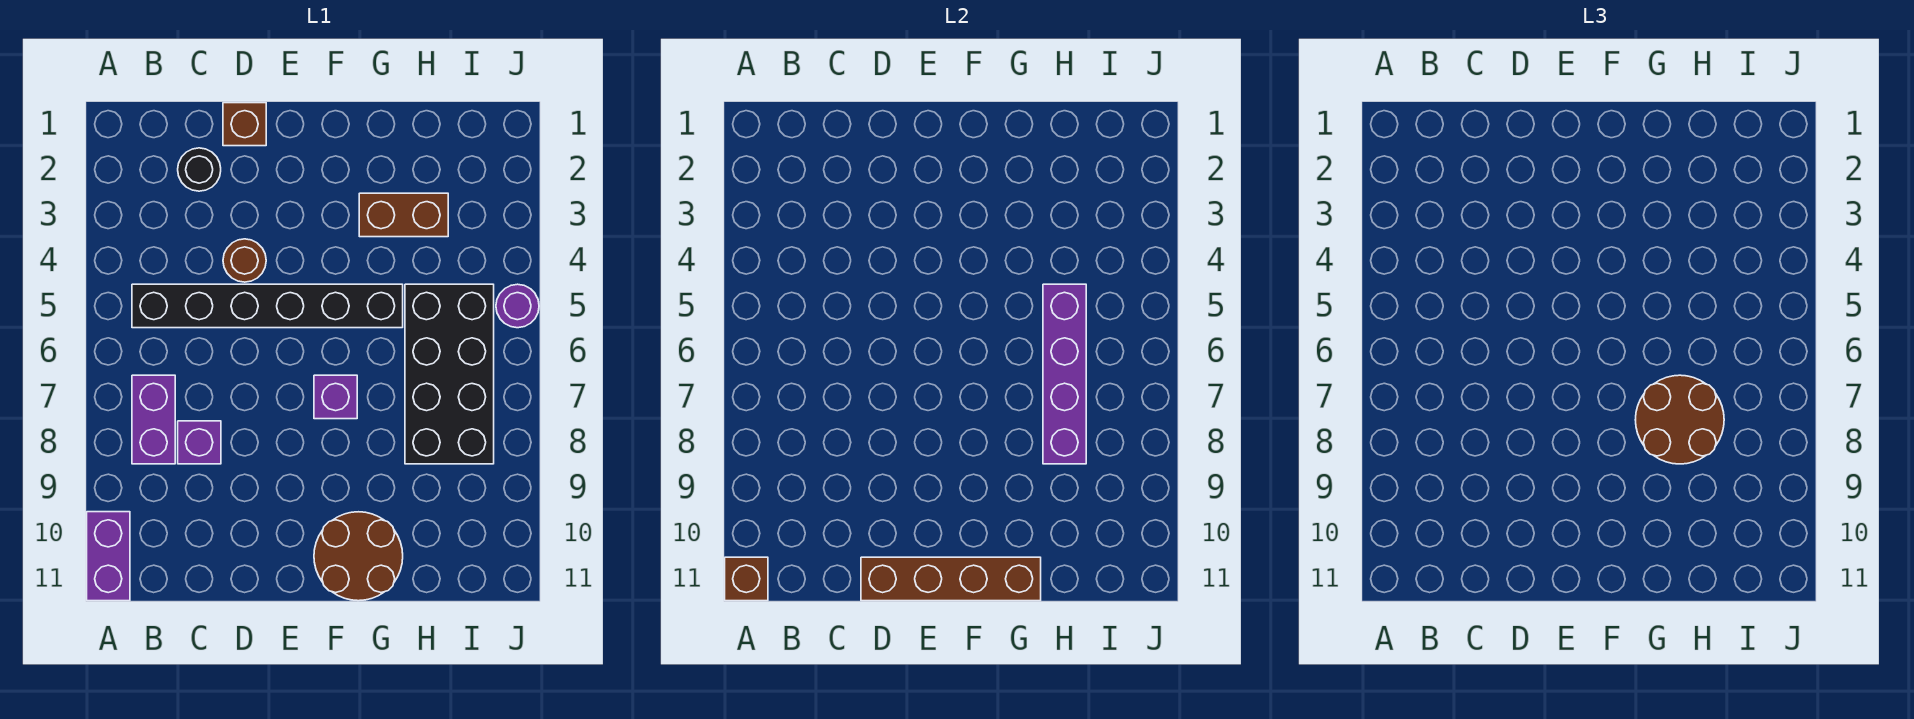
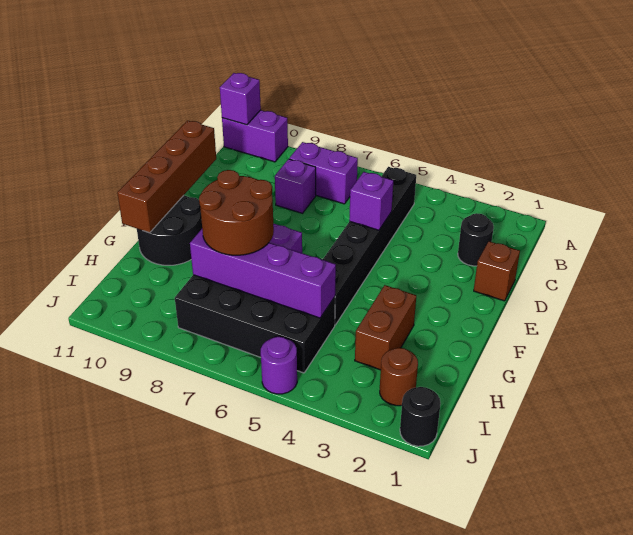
brown brick A11 level 2 -> purple brick A11 level 2
brown round brick D4 level 1 -> brown round brick I2 level 1
none -> purple brick D5 level 2
brown round brick F10:G11 level 1 -> black round brick F10:G11 level 1
none -> black round brick J1 level 1

